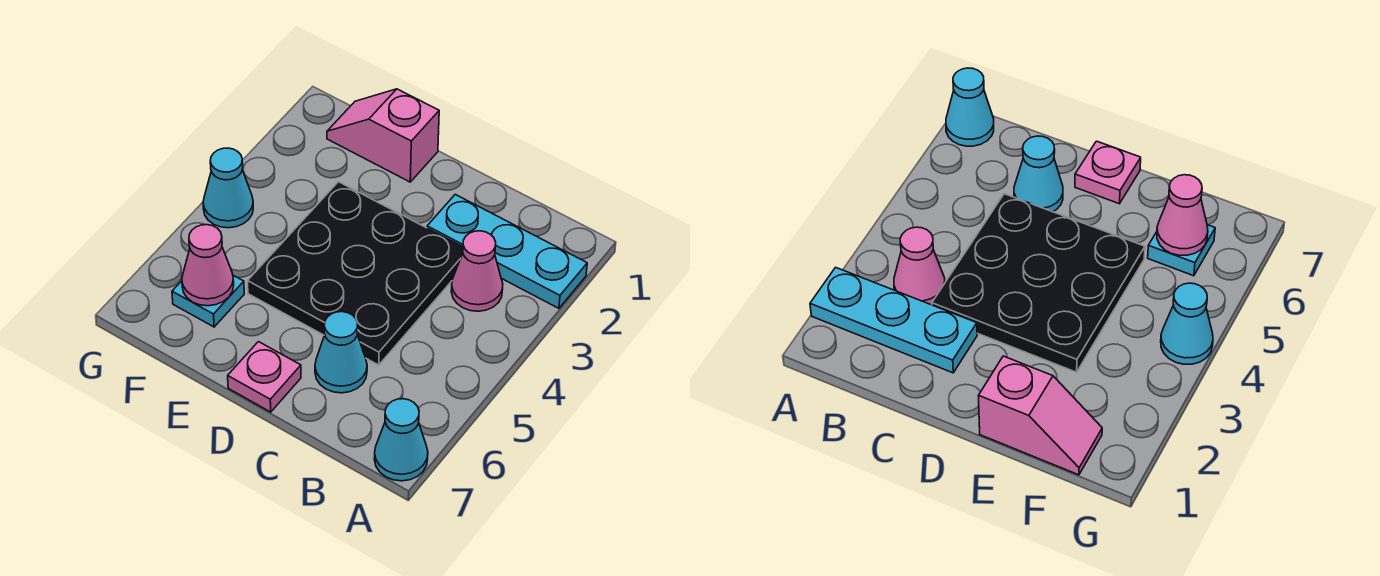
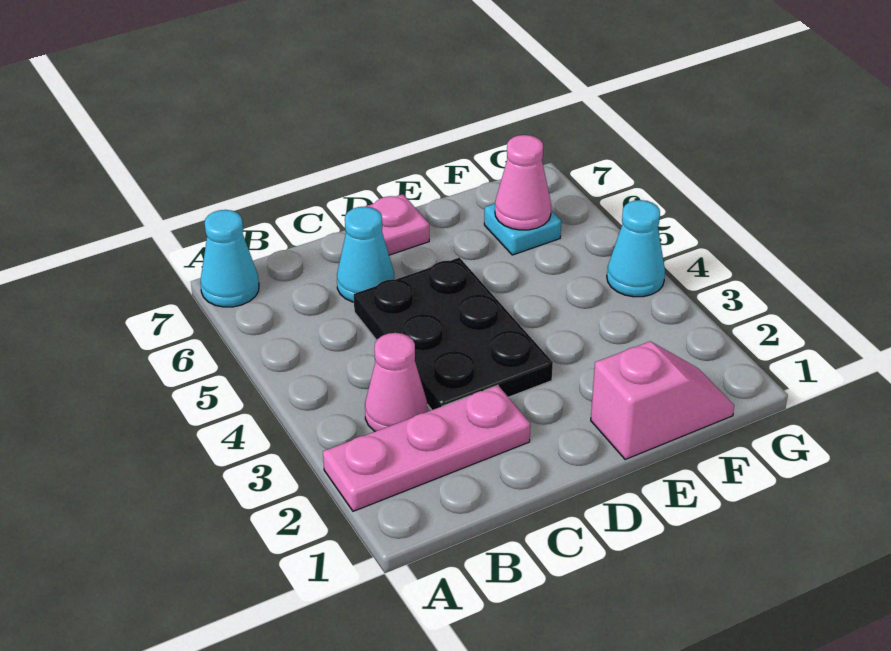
cyan plate A2:C2 level 1 -> pink plate A2:C2 level 1
black plate C3:E5 level 1 -> black plate C3:D5 level 1

